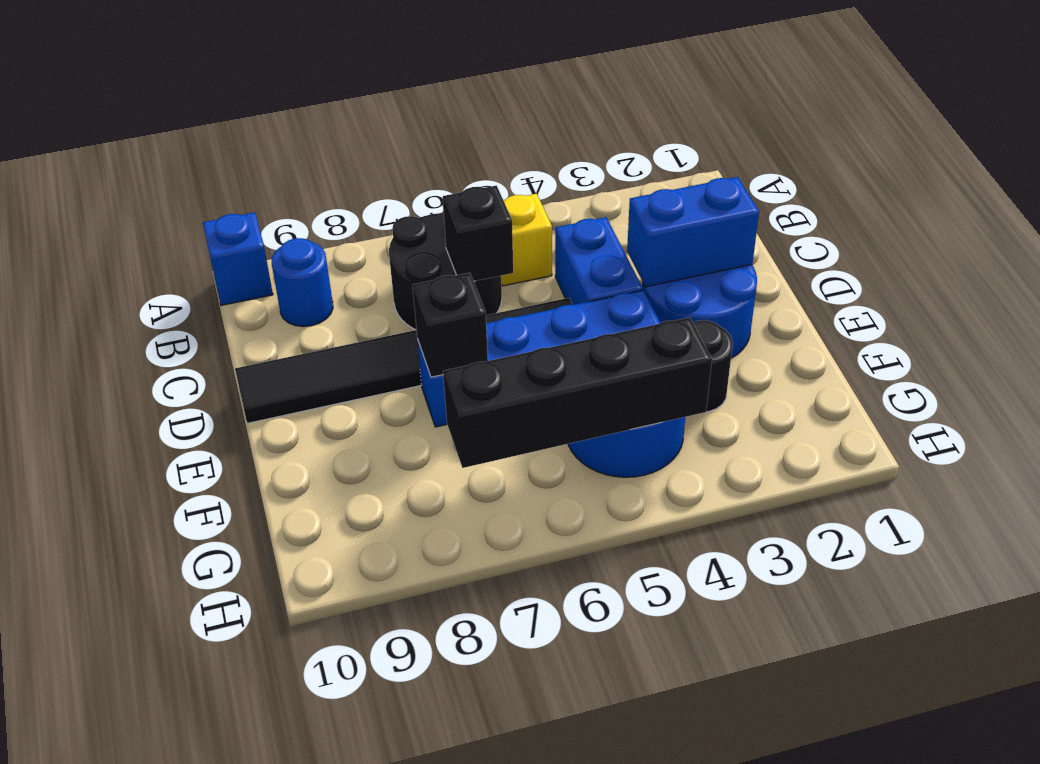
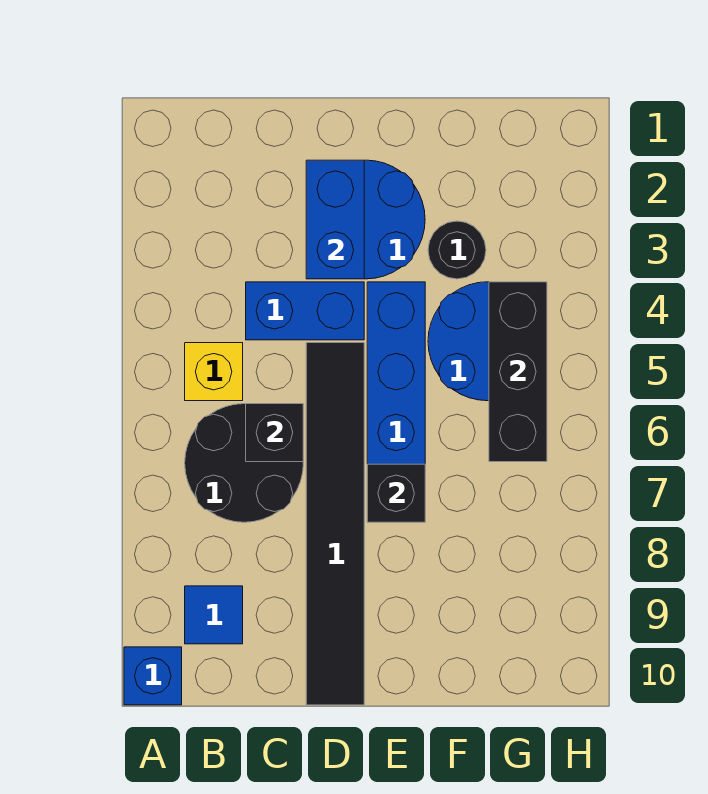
blue round brick B9 level 1 -> blue tile B9 level 1
black brick G4:G7 level 2 -> black brick G4:G6 level 2

